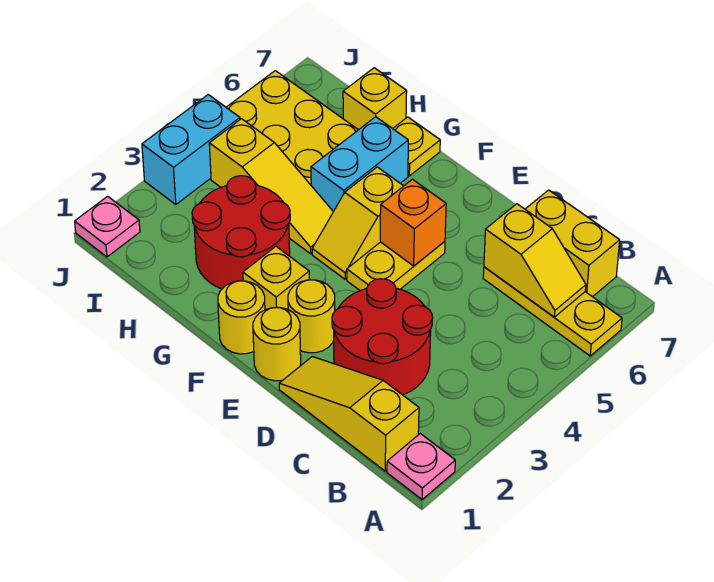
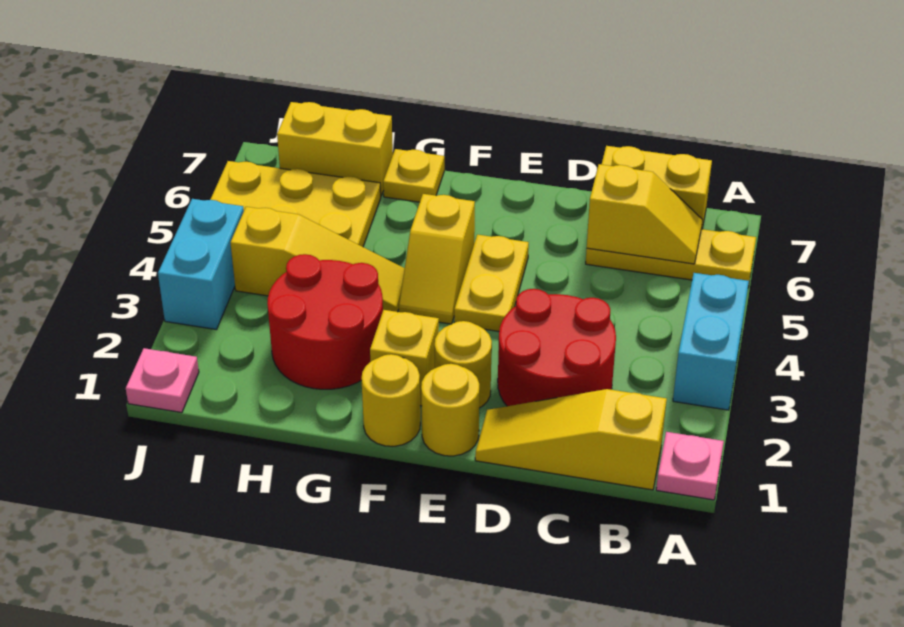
orange brick E5 level 2 -> none
cyan brick G5:G6 level 1 -> cyan brick A3:A4 level 1
yellow brick H7 level 1 -> yellow brick H7:I7 level 1

